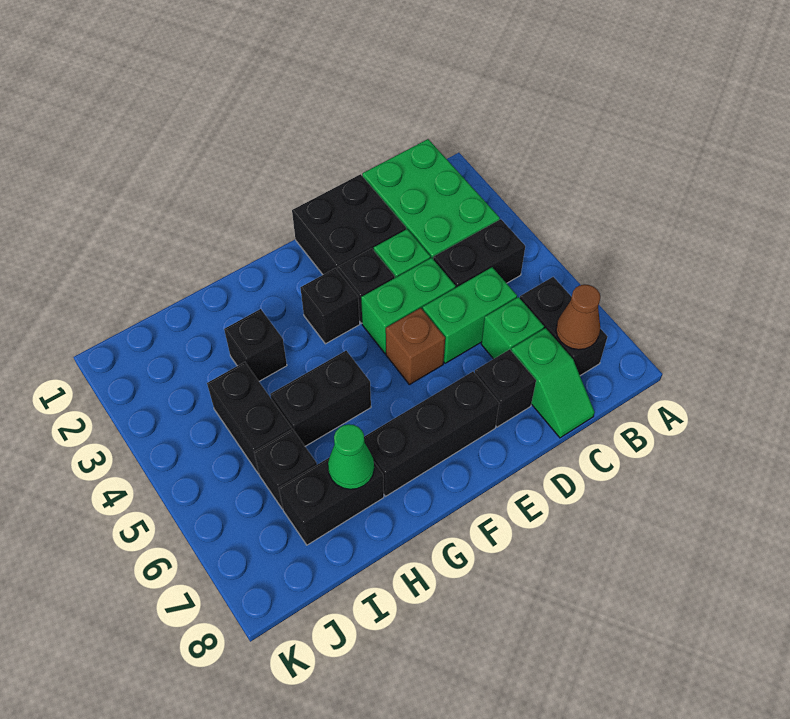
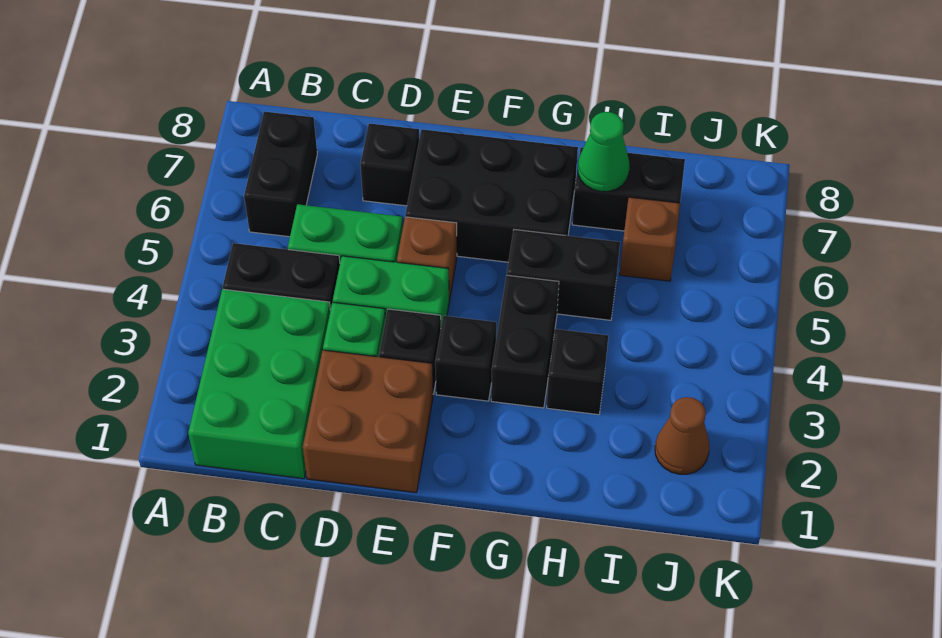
brown cone B7 level 2 -> brown cone J2 level 1
green brick C6 level 1 -> none
green slope C7:C8 level 1 top 7 -> none
black brick D1:E2 level 1 -> brown brick D1:E2 level 1
black brick E7:G7 level 1 -> black brick E6:G7 level 1
black brick I4:I5 level 1 -> black brick G3:G4 level 1
black brick I6 level 1 -> brown brick I6 level 1

